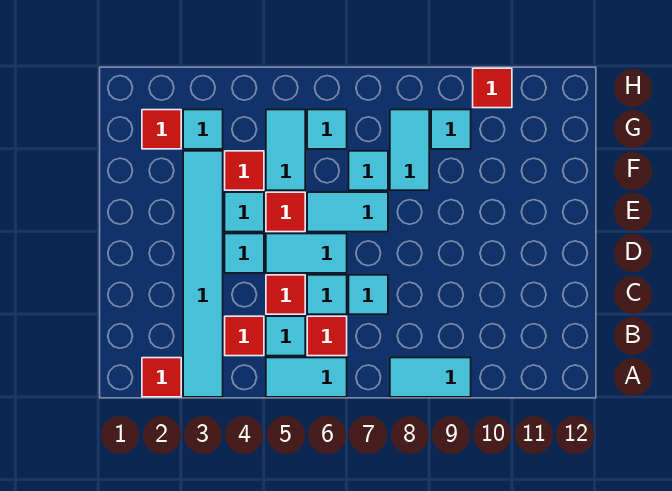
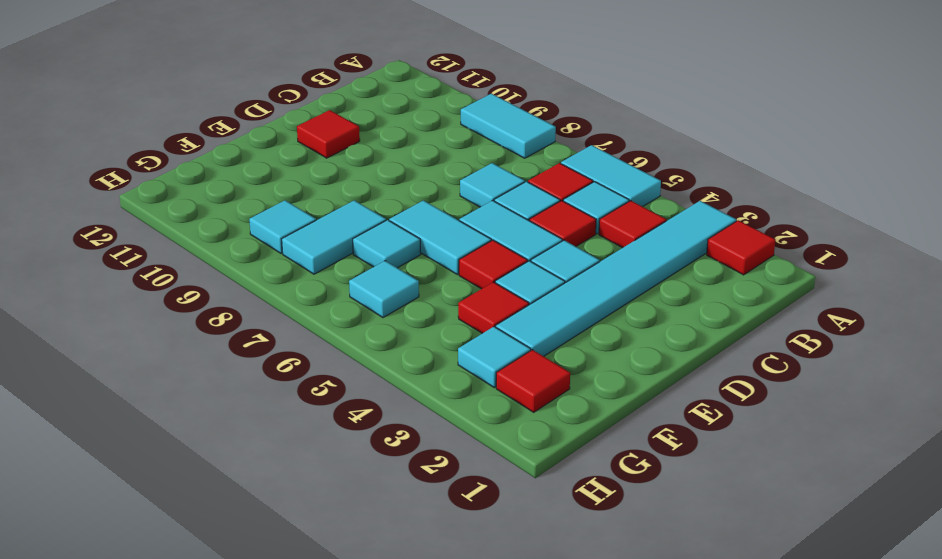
cyan tile F5:G5 level 1 -> none
red tile H10 level 1 -> red tile D11 level 1

